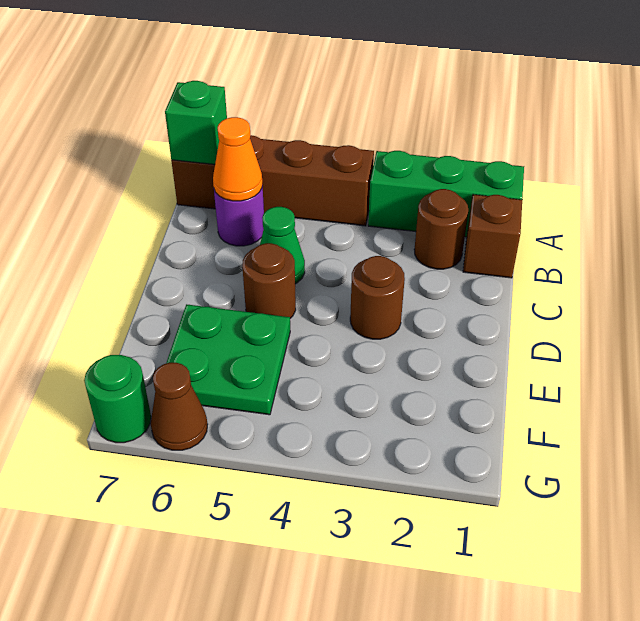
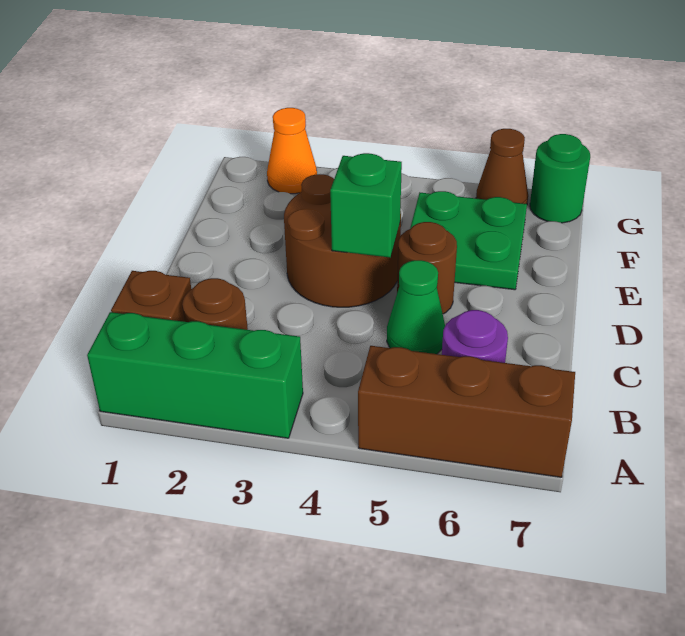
brown brick A4:A7 level 1 -> brown brick A5:A7 level 1
green brick A7 level 2 -> green brick D4 level 2
orange cone B6 level 2 -> orange cone G2 level 1
brown round brick D3 level 1 -> brown round brick D3:E4 level 1

